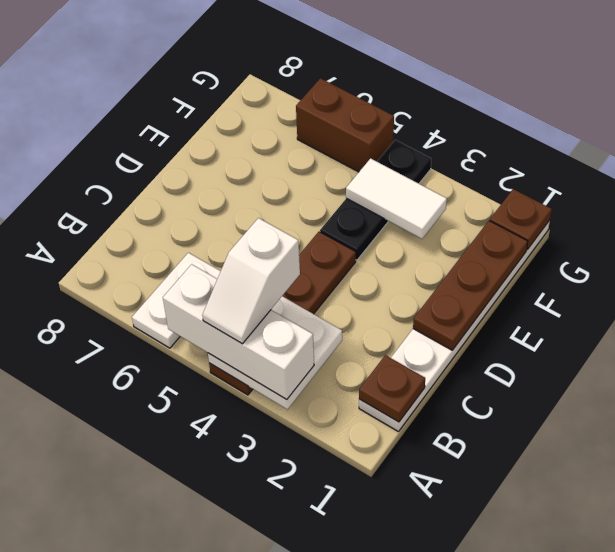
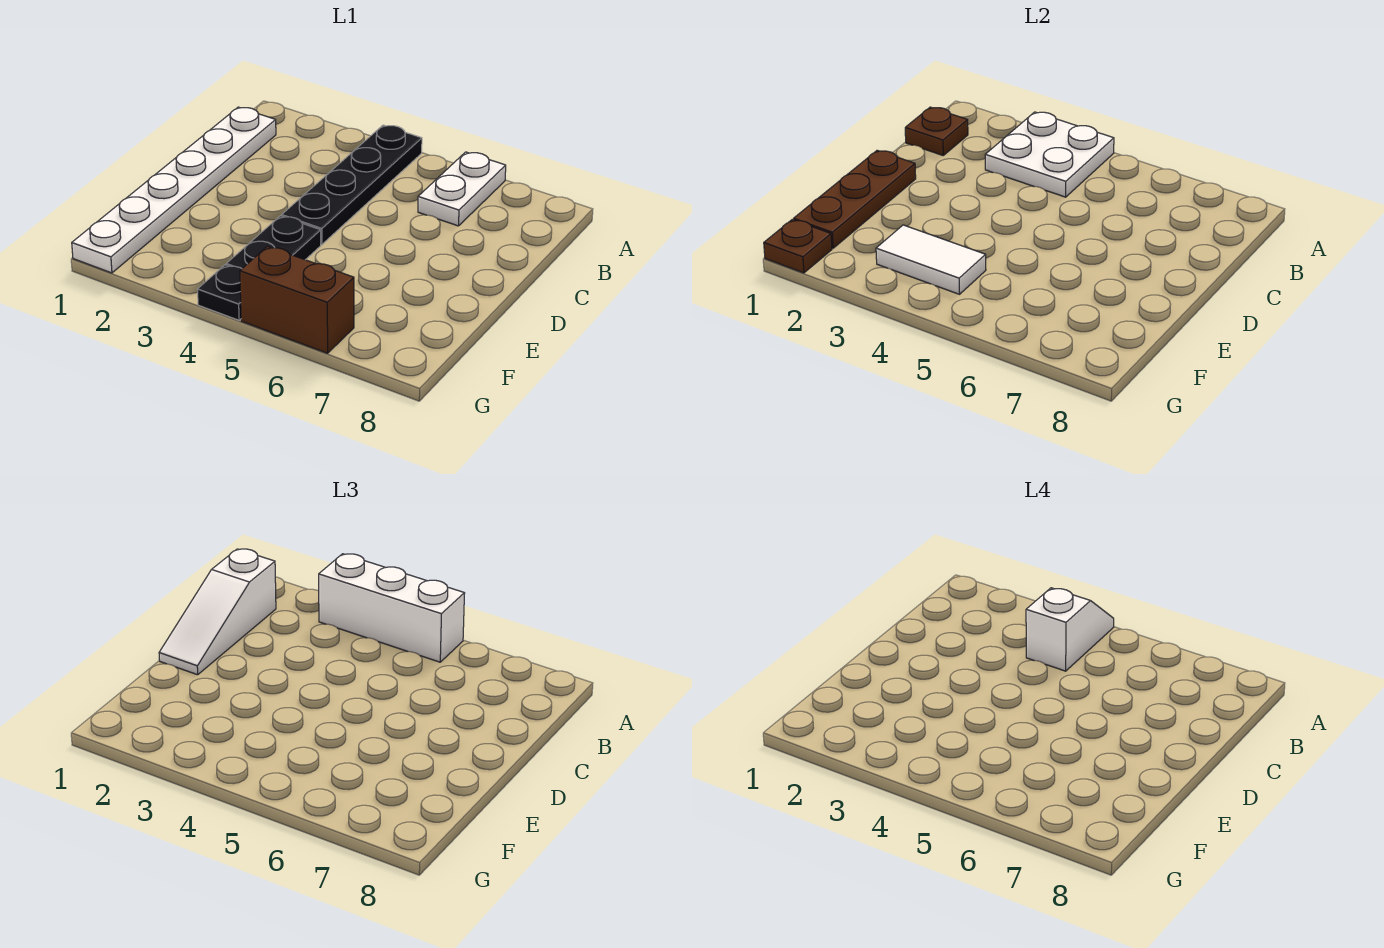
brown plate A4:D4 level 1 -> black plate A4:D4 level 1
none -> white slope B1:D1 level 3 top B

